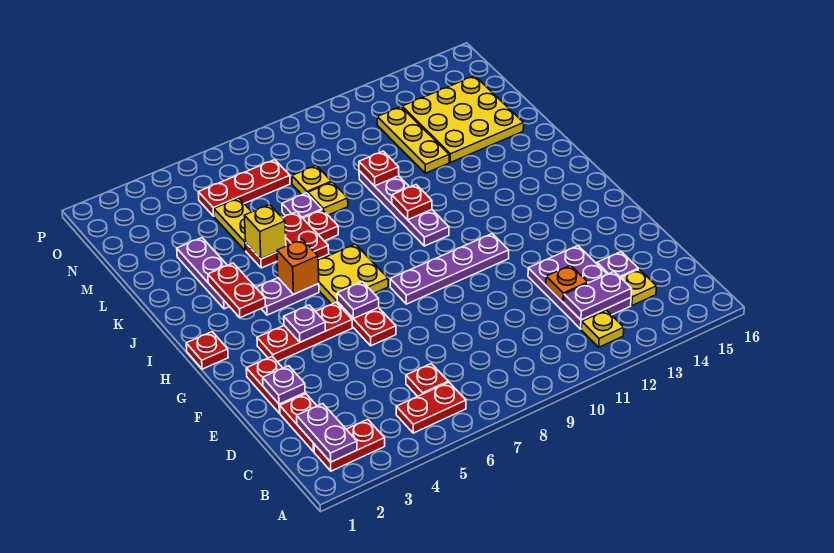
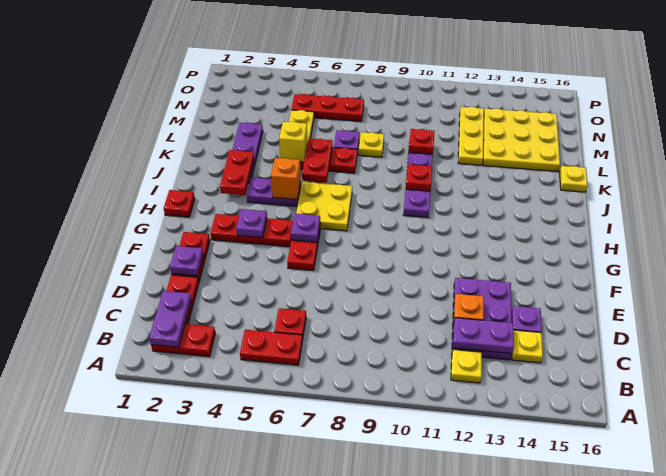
purple plate G8:G11 level 1 -> none
yellow plate M8 level 1 -> yellow plate K16 level 1

